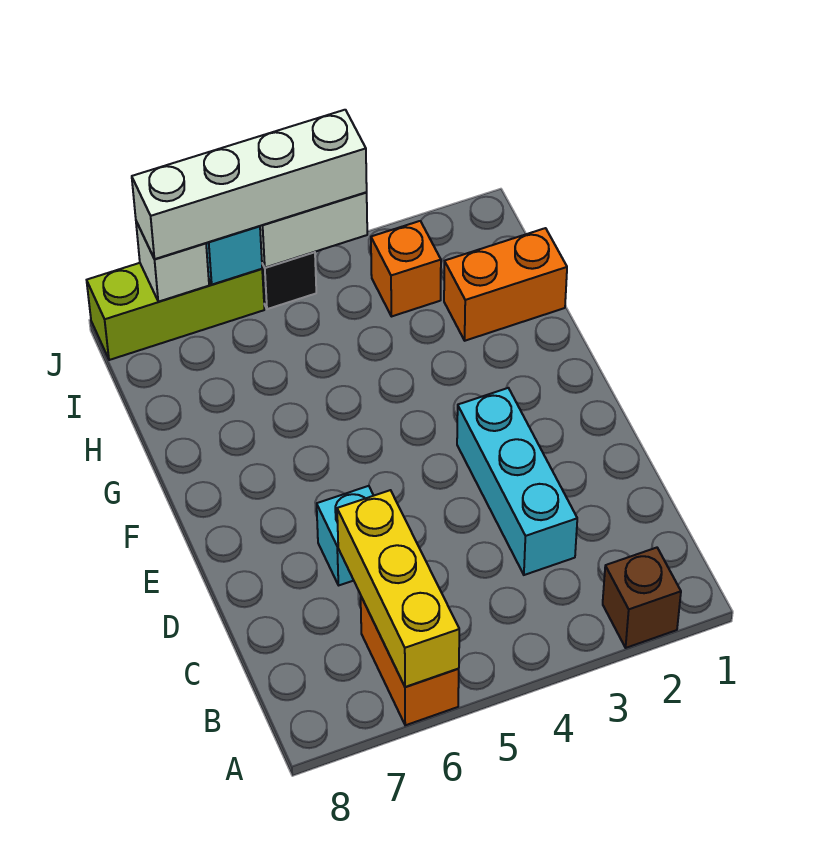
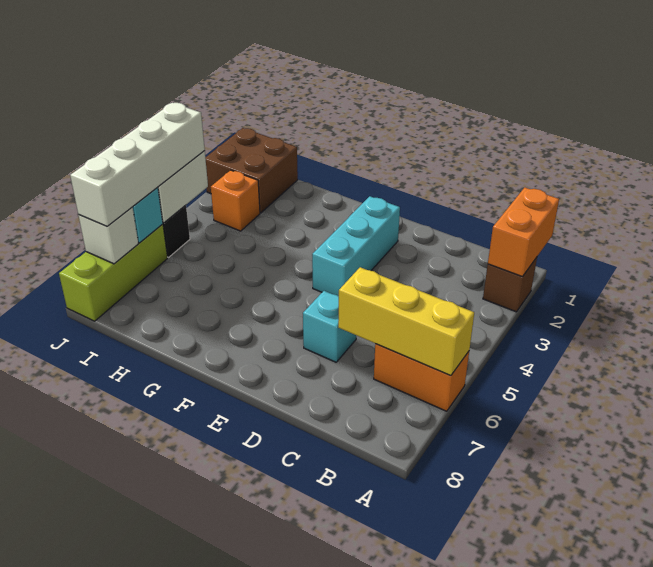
cyan brick C3:E3 level 1 -> cyan brick E2:E4 level 1
orange brick H1:H2 level 1 -> orange brick A1:A2 level 2
none -> brown brick I1:J2 level 1

